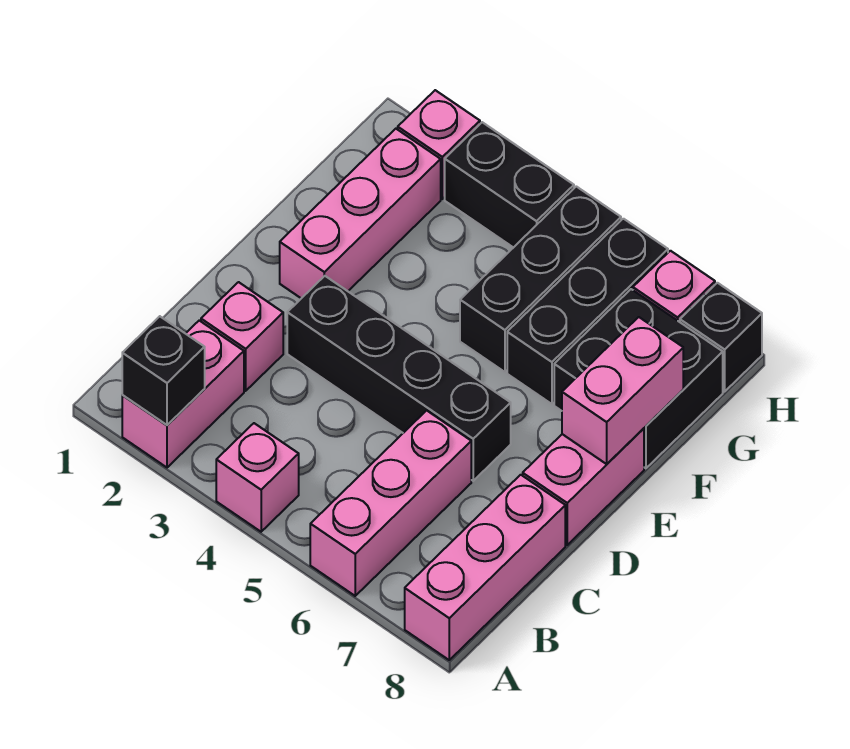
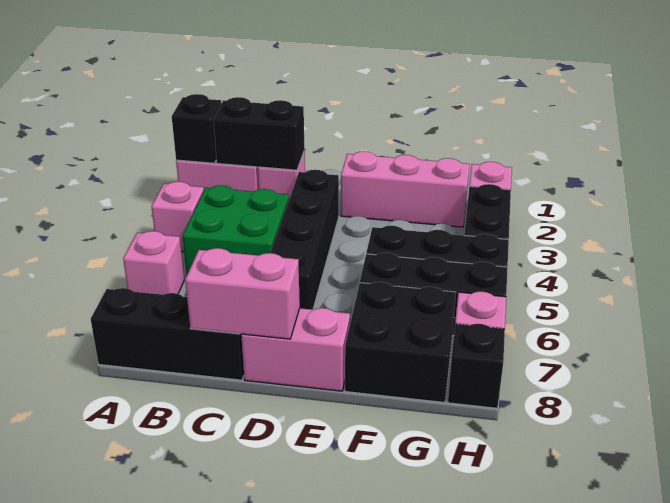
pink brick A6:C6 level 1 -> pink brick A6 level 1
pink brick A8:C8 level 1 -> black brick A8:C8 level 1
none -> black brick B2:C2 level 2
none -> green brick B4:C5 level 1
pink brick E8:F8 level 2 -> pink brick C8:D8 level 2

